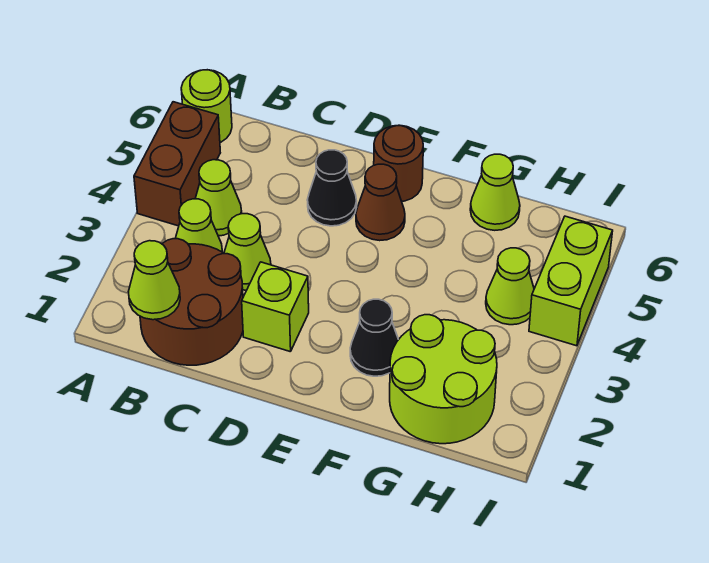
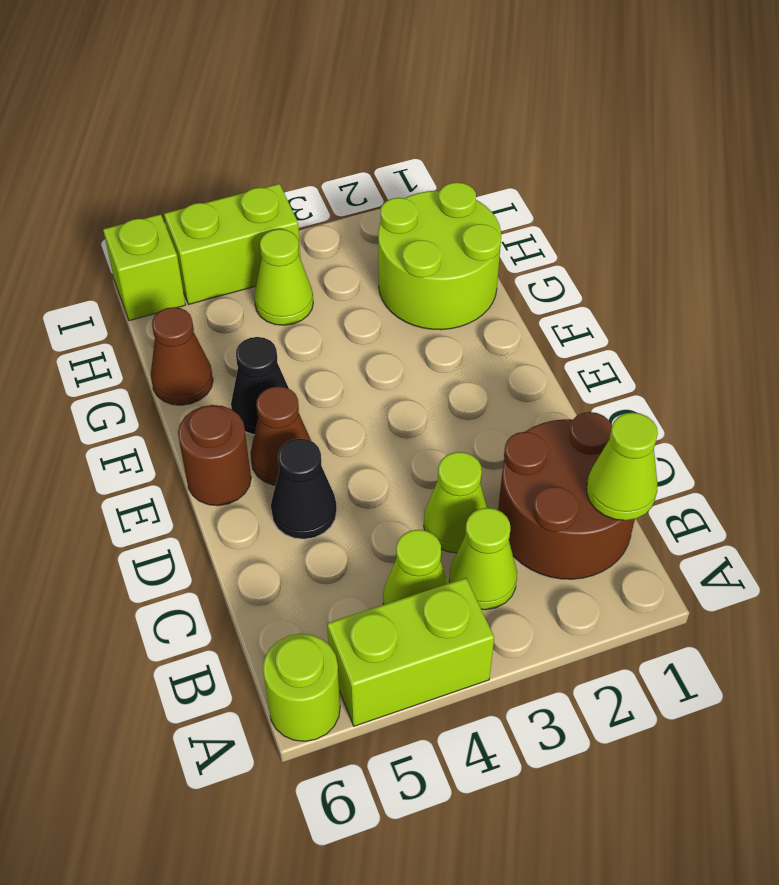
brown brick A4:A5 level 1 -> lime brick A4:A5 level 1
lime brick D2 level 1 -> lime brick I6 level 1
black cone F2 level 1 -> black cone F5 level 1
lime cone G6 level 1 -> brown cone G6 level 1

